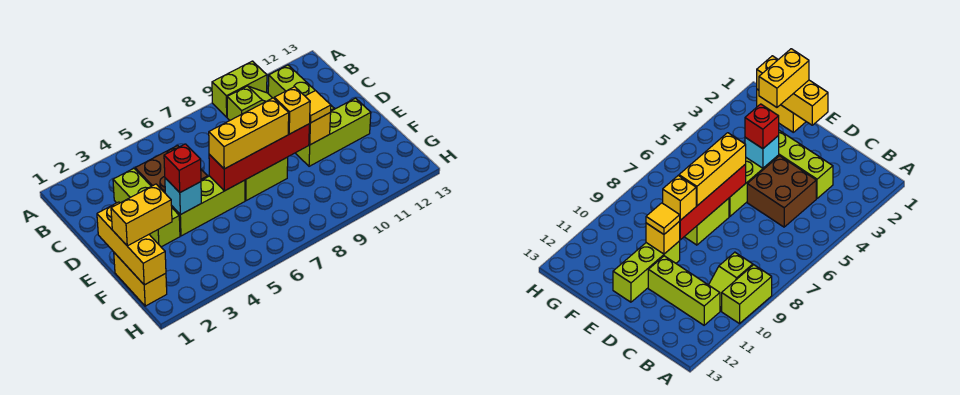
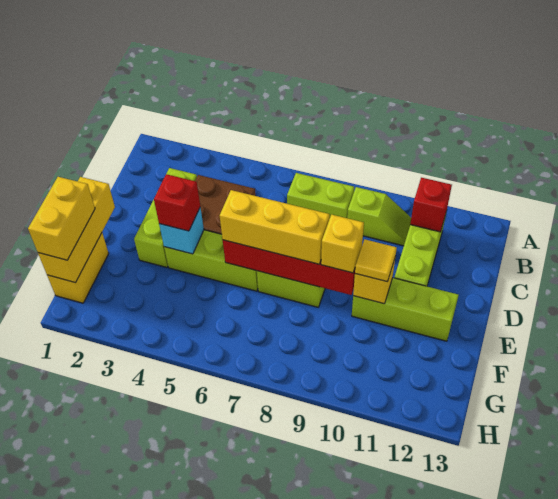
lime brick A9:A10 level 1 -> lime brick B7:B8 level 1
none -> red brick B11 level 2
yellow brick F1:F2 level 3 -> yellow brick F1:G1 level 3

